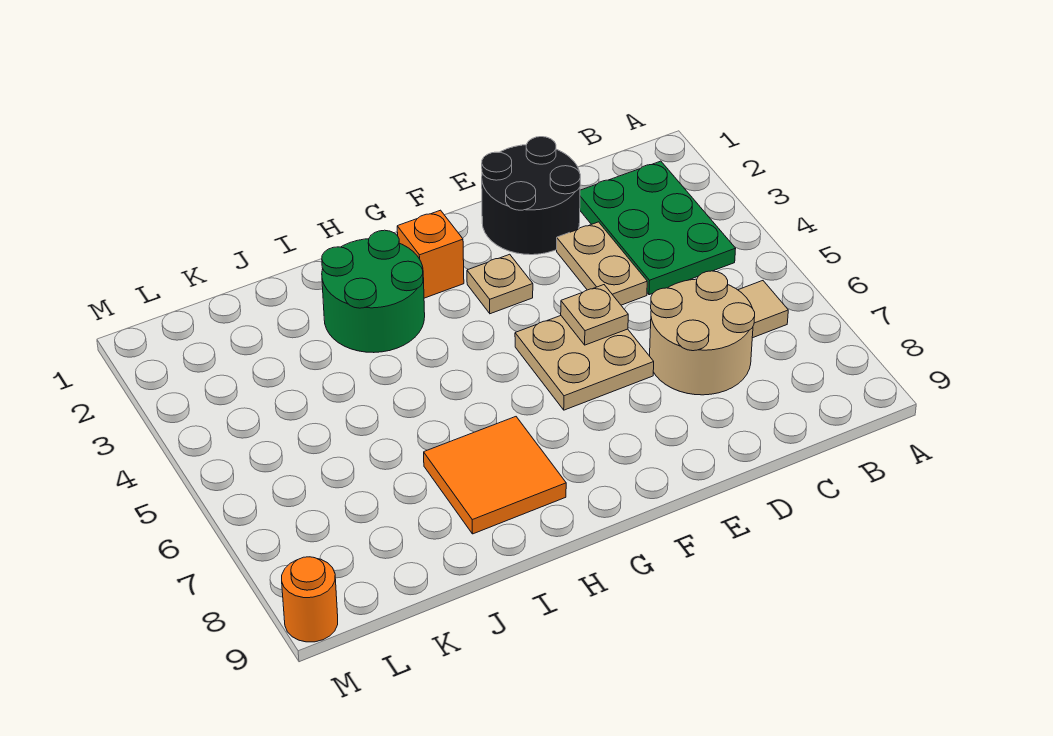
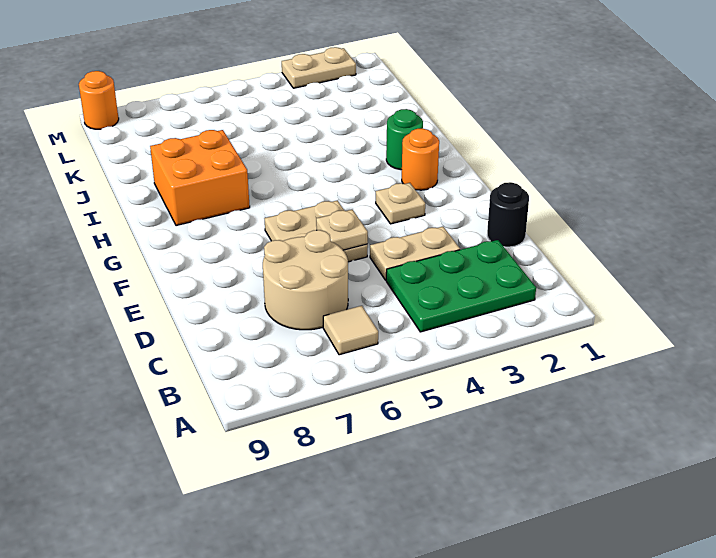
black round brick D1:E2 level 1 -> black round brick D1 level 1
orange brick G2 level 1 -> orange round brick G2 level 1
green round brick H2:I3 level 1 -> green round brick H2 level 1
orange tile H7:I8 level 1 -> orange brick H7:I8 level 1
none -> tan plate M2:M3 level 1

